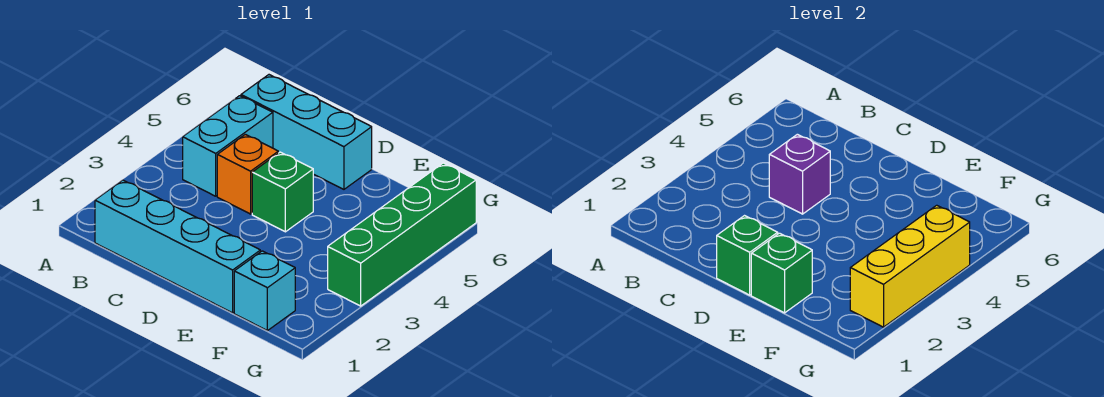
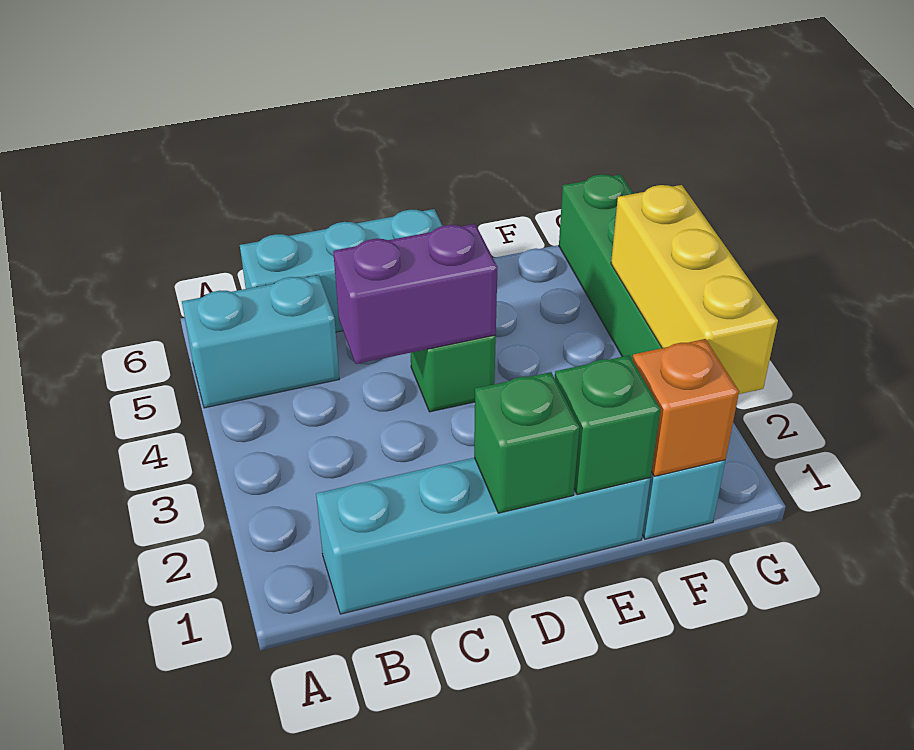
cyan brick B4:B5 level 1 -> cyan brick A5:B5 level 1
orange brick C4 level 1 -> orange brick F1 level 2
purple brick C4 level 2 -> purple brick C4:D4 level 2

